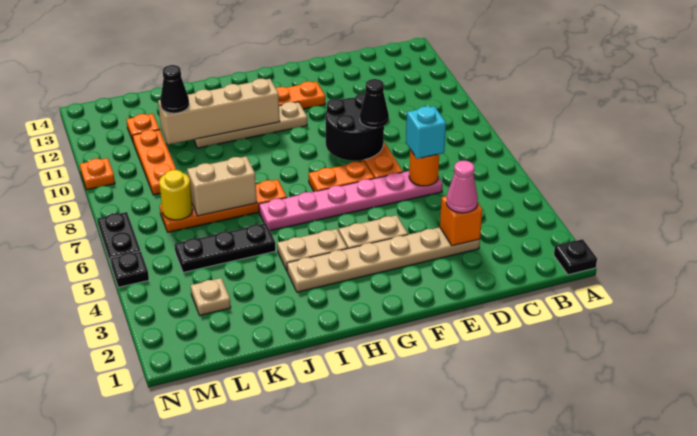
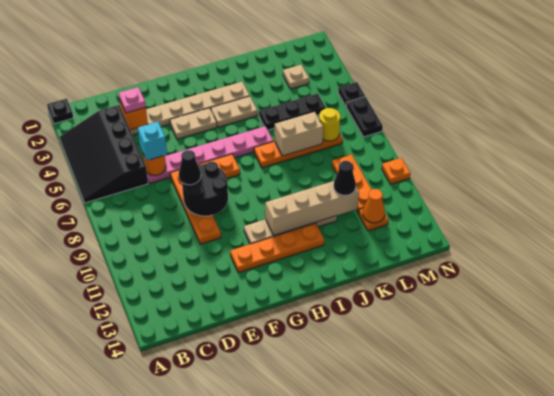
none -> black slope A3:C6 level 1 top C
pink cone D3 level 3 -> pink plate D3 level 3
none -> orange cone L12 level 2

